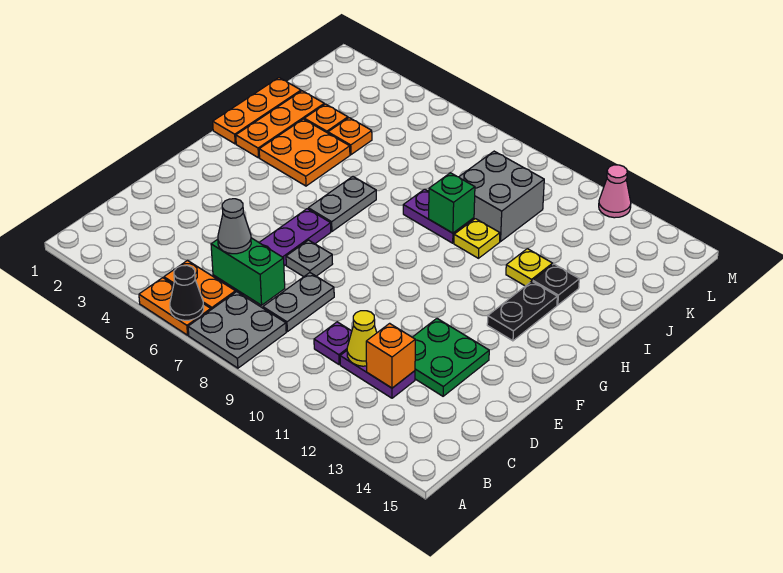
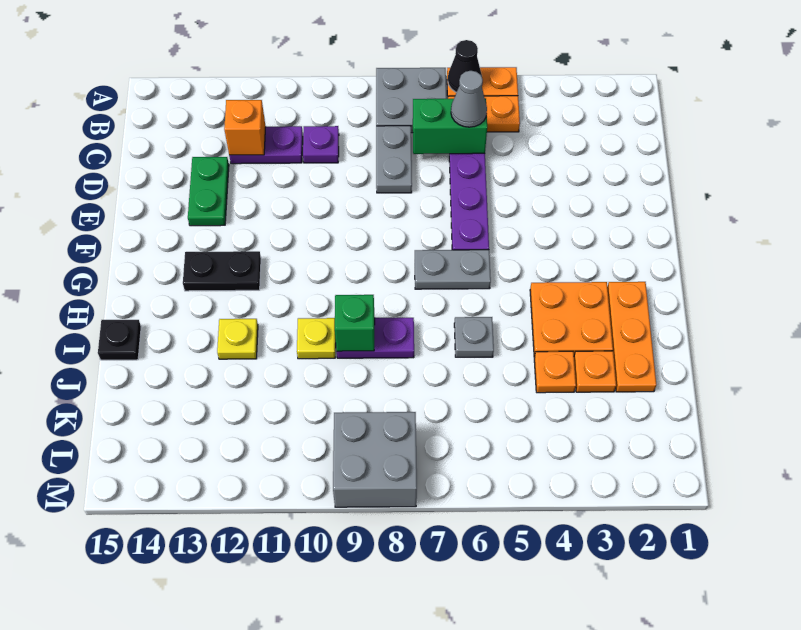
yellow cone C11 level 2 -> none
green plate D12:E13 level 1 -> green plate D13:E13 level 1
grey plate E7 level 1 -> grey plate I6 level 1
grey plate G6:H6 level 1 -> grey plate G6:G7 level 1
black plate G13:H13 level 1 -> black plate G12:G13 level 1
orange plate H1:J1 level 1 -> none
black plate I13 level 1 -> black plate I15 level 1
grey brick J9:K10 level 1 -> grey brick L8:M9 level 1
pink cone M12 level 1 -> none

